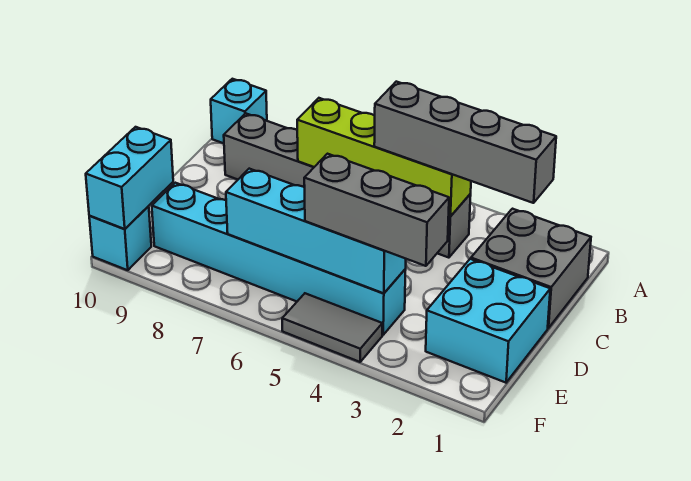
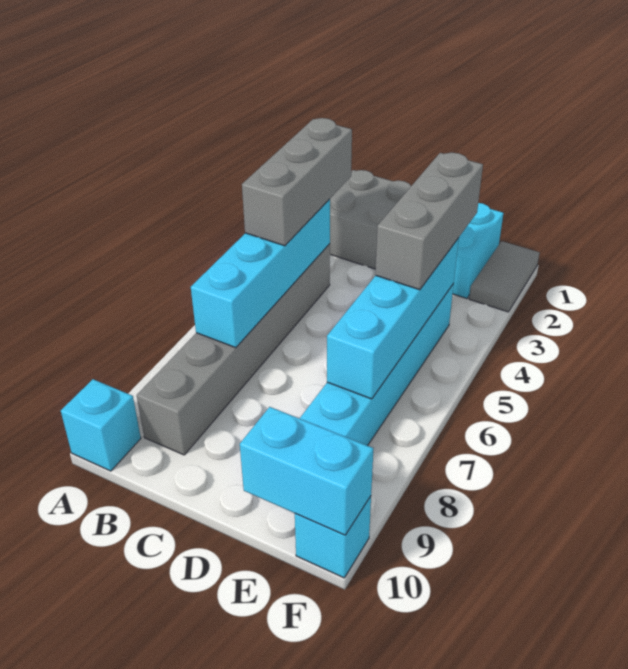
grey brick B2:B5 level 3 -> grey brick B3:B5 level 3
lime brick B4:B7 level 2 -> cyan brick B4:B7 level 2
grey tile F4:F5 level 1 -> grey tile F1:F2 level 1

